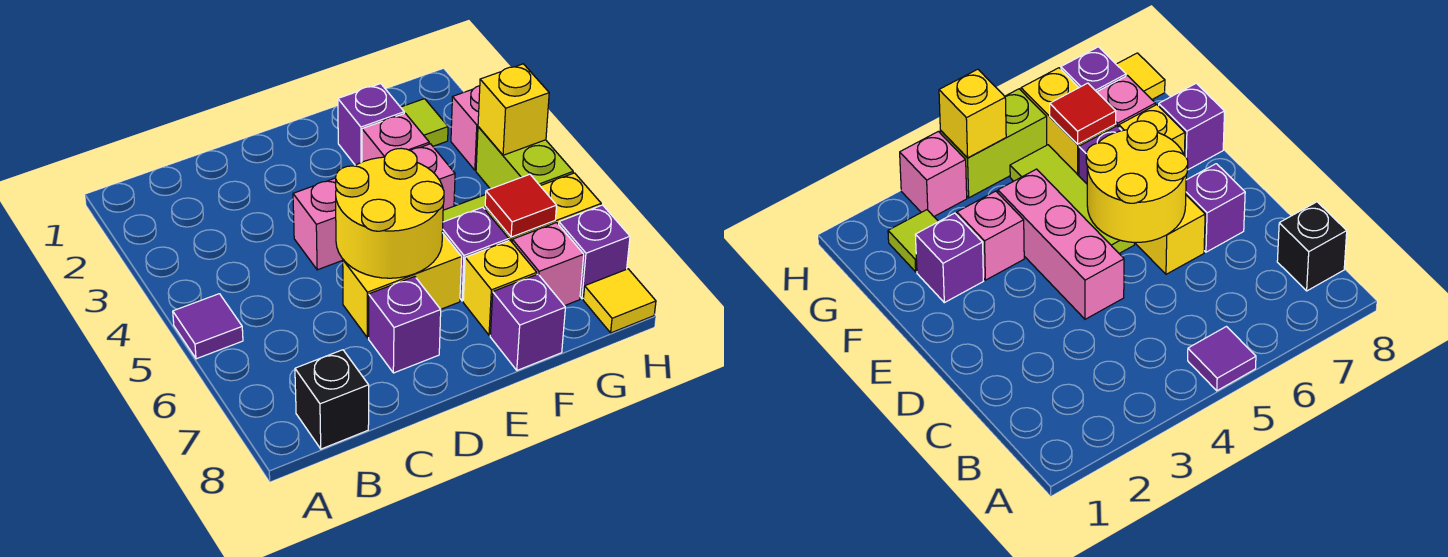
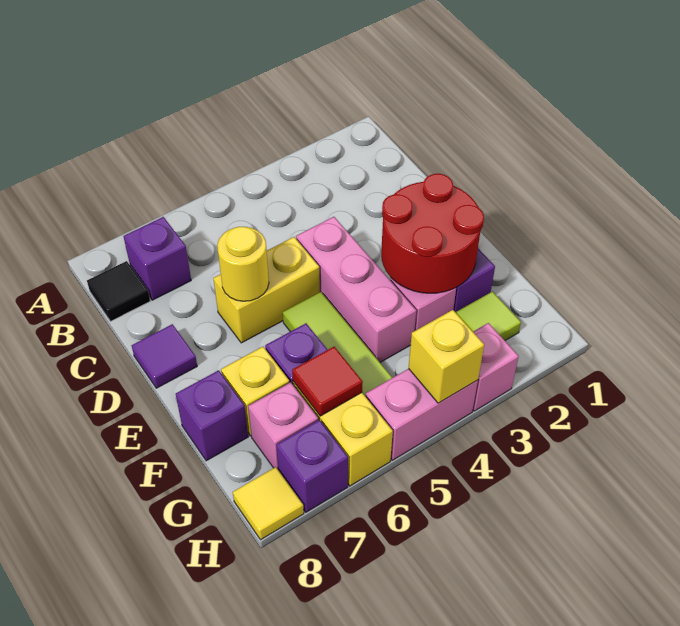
purple tile A5 level 1 -> purple tile D8 level 1
black brick B8 level 1 -> black tile B8 level 1
yellow round brick D5:E6 level 2 -> yellow round brick D6 level 2
yellow brick D6:E6 level 1 -> yellow brick D5:D6 level 1
purple brick D7 level 1 -> purple brick B7 level 1
none -> red round brick E2:F3 level 2
lime brick H4:H5 level 1 -> pink brick H4:H5 level 1

